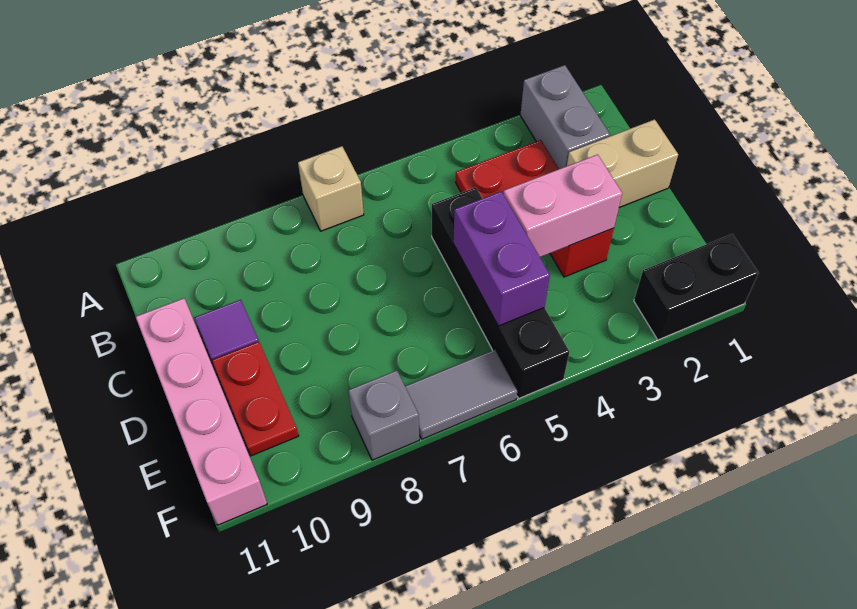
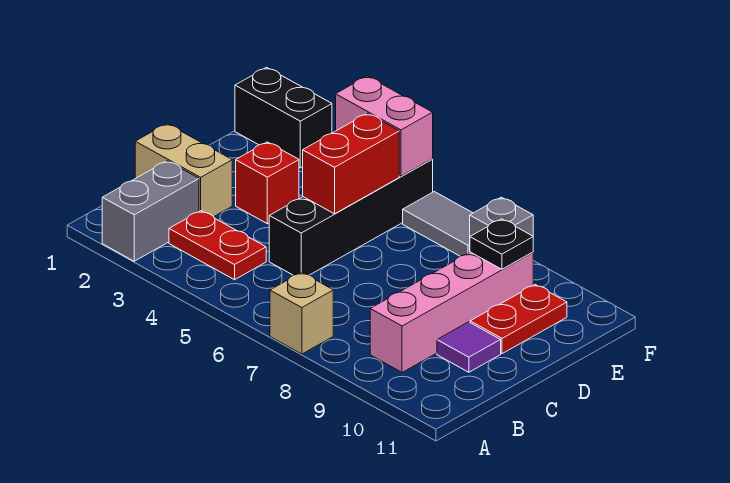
pink brick C11:F11 level 1 -> pink brick B9:E9 level 1
pink brick D3:D4 level 2 -> pink brick F4:F5 level 2
purple brick D5:E5 level 2 -> red brick D5:E5 level 2
none -> black plate E9 level 2

